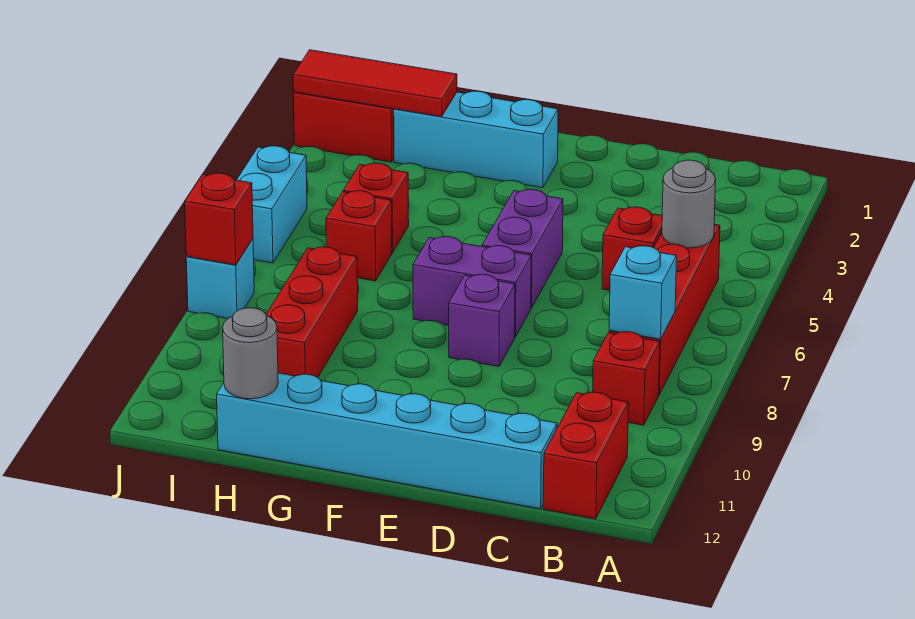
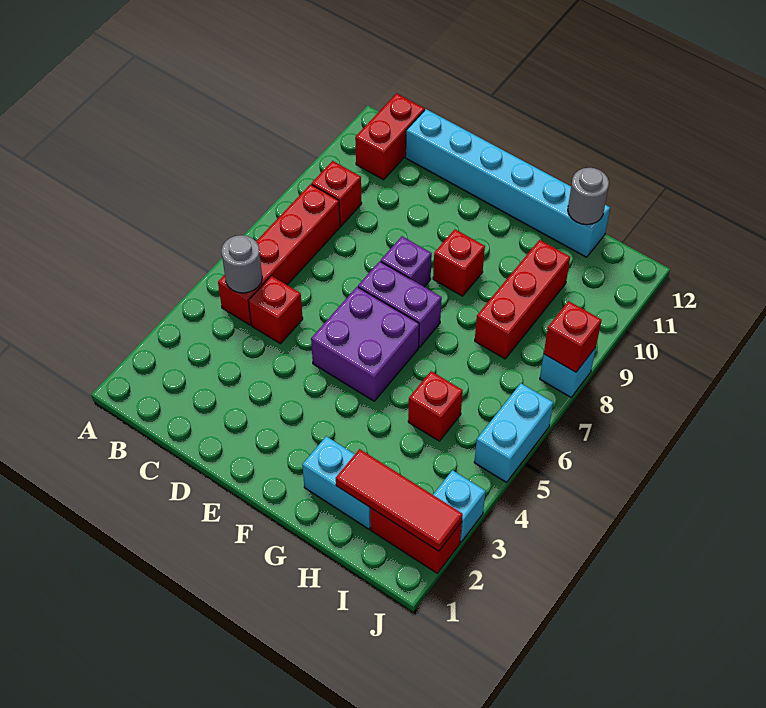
cyan brick B8 level 2 -> cyan brick J3 level 1
purple brick E5:E6 level 1 -> purple brick E5:F6 level 1
cyan brick F2:H2 level 1 -> cyan brick G2:H2 level 1
red brick H6 level 1 -> red brick F9 level 1

